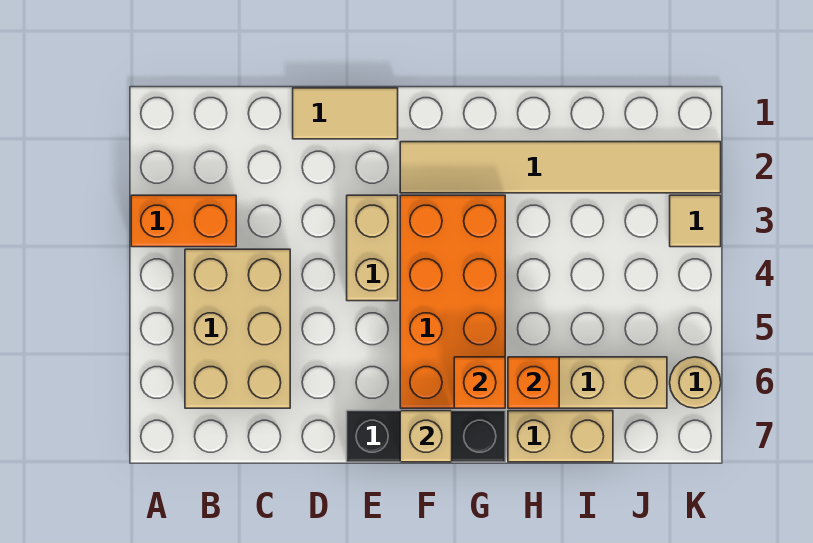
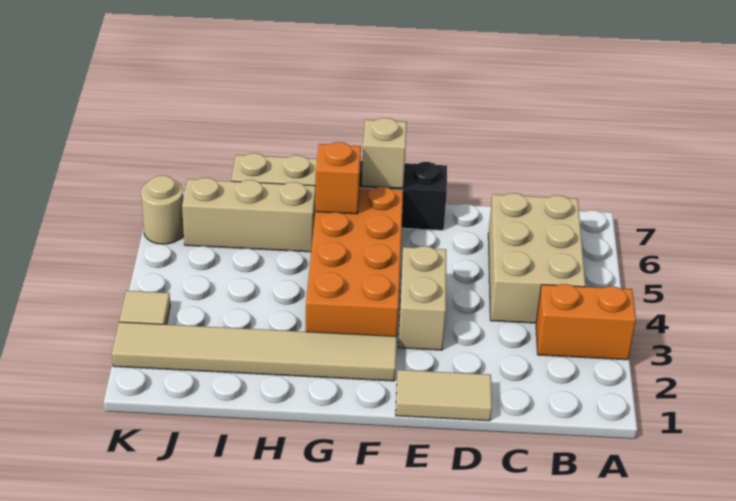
orange brick H6 level 2 -> none

